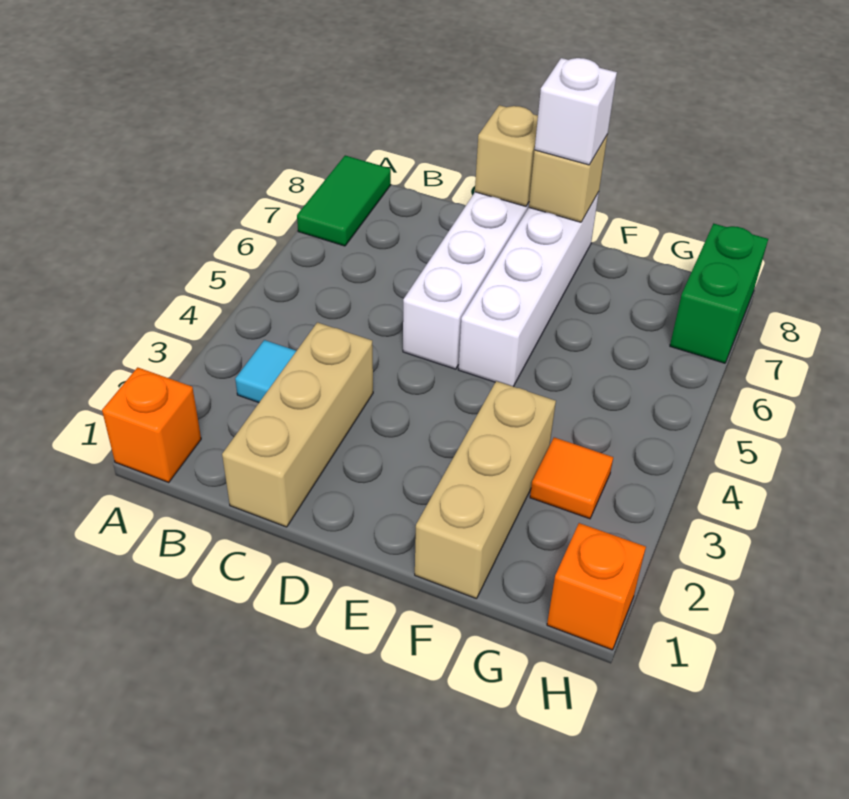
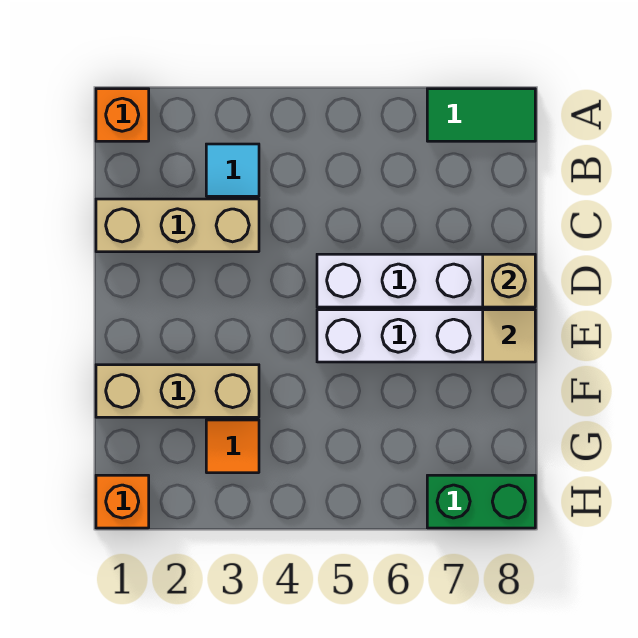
tan brick E8 level 2 -> tan tile E8 level 2
white brick E8 level 3 -> none

